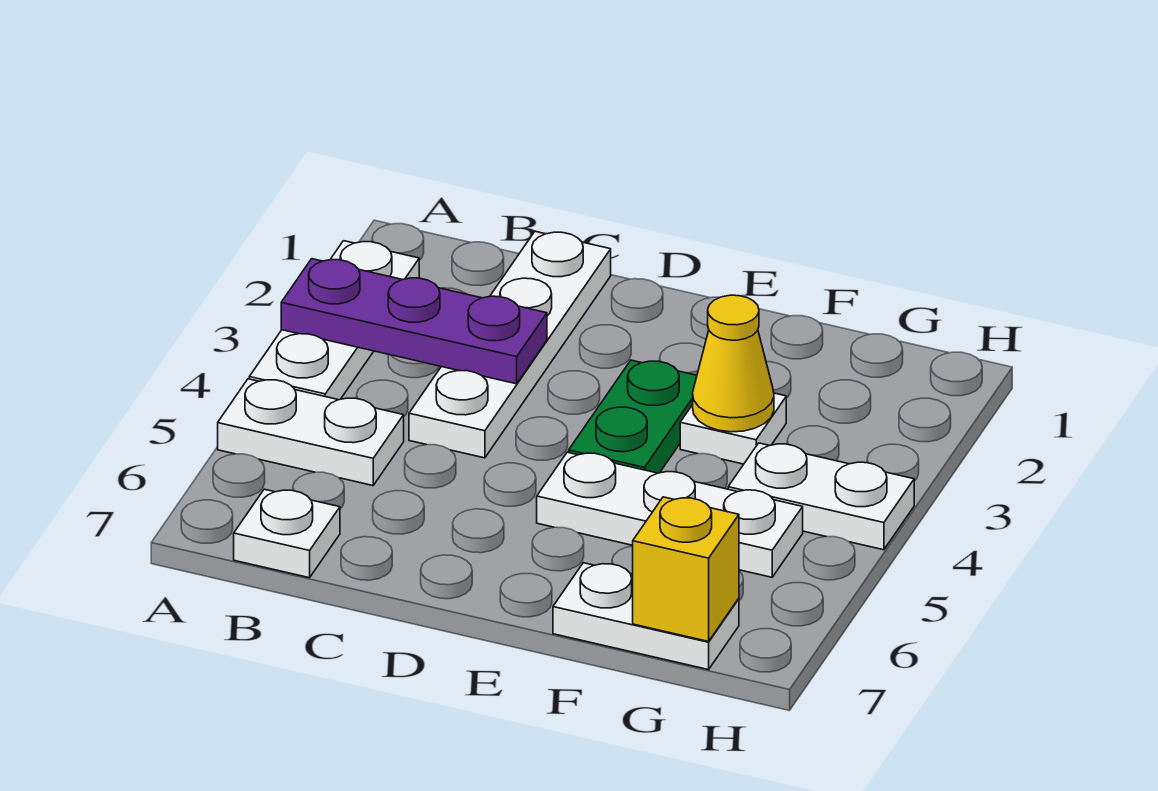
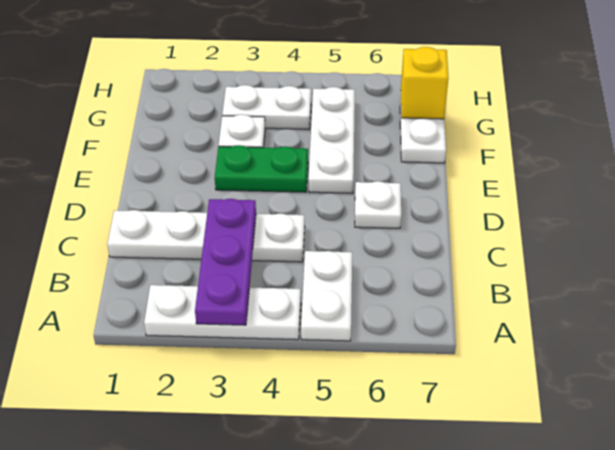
white plate B7 level 1 -> white plate D6 level 1
yellow cone F3 level 2 -> none
white plate G4:H4 level 1 -> white plate G3:G4 level 1

